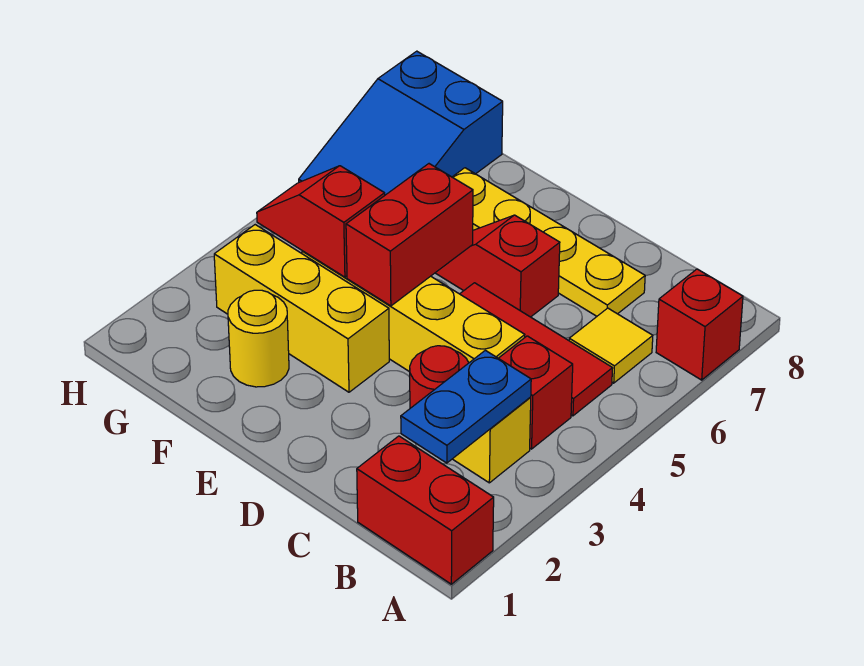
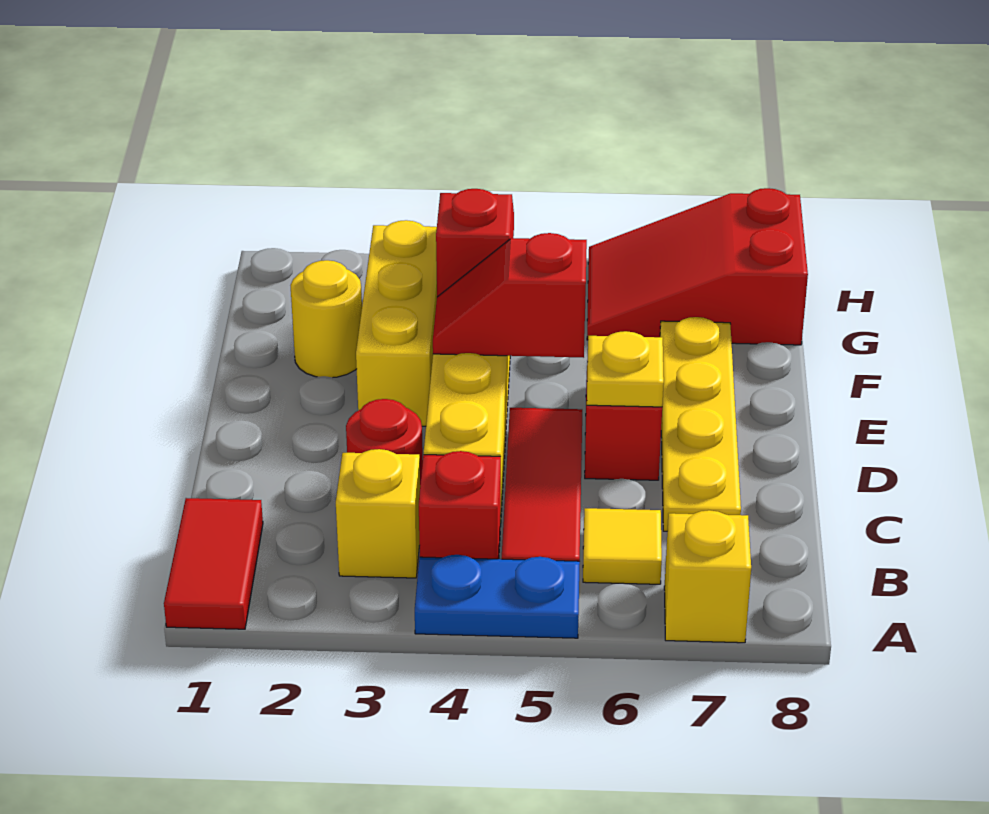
red brick A1:B1 level 1 -> red tile A1:B1 level 1
red brick A7 level 1 -> yellow brick A7 level 1
blue plate B2:B3 level 2 -> blue plate A4:A5 level 1
none -> yellow plate D6 level 2
red brick E4:E5 level 2 -> red slope E4:E5 level 2 top 5
blue slope G6:H8 level 1 top 8 -> red slope G6:H8 level 1 top 8

